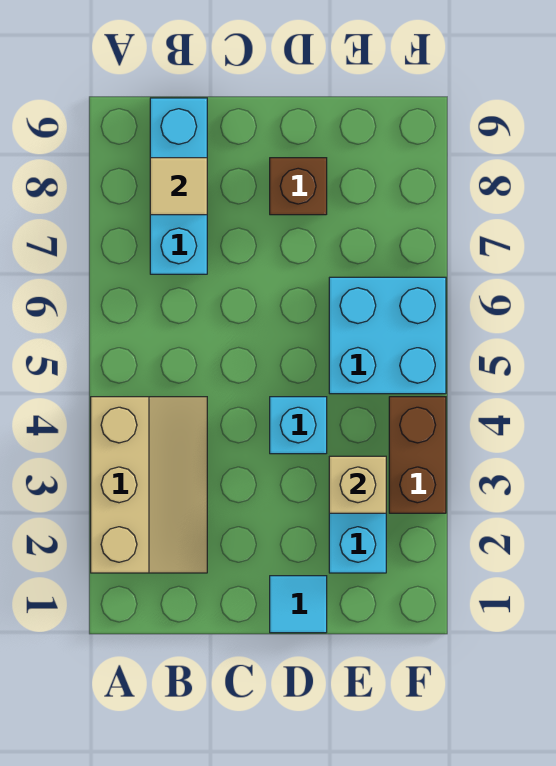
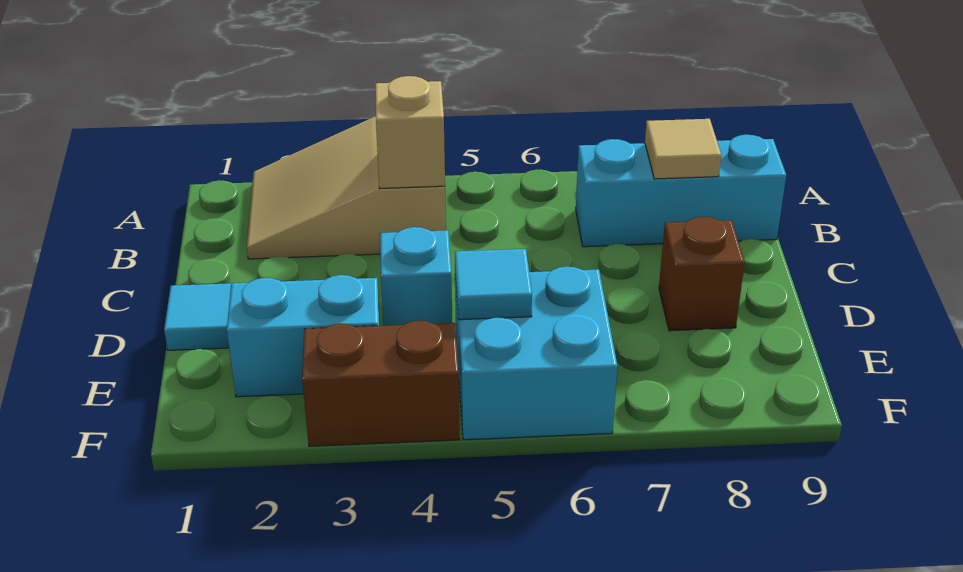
tan slope A2:B4 level 1 top A -> tan slope A2:B4 level 1 top 4
tan brick E3 level 2 -> tan brick B4 level 2
none -> cyan tile E5 level 2

